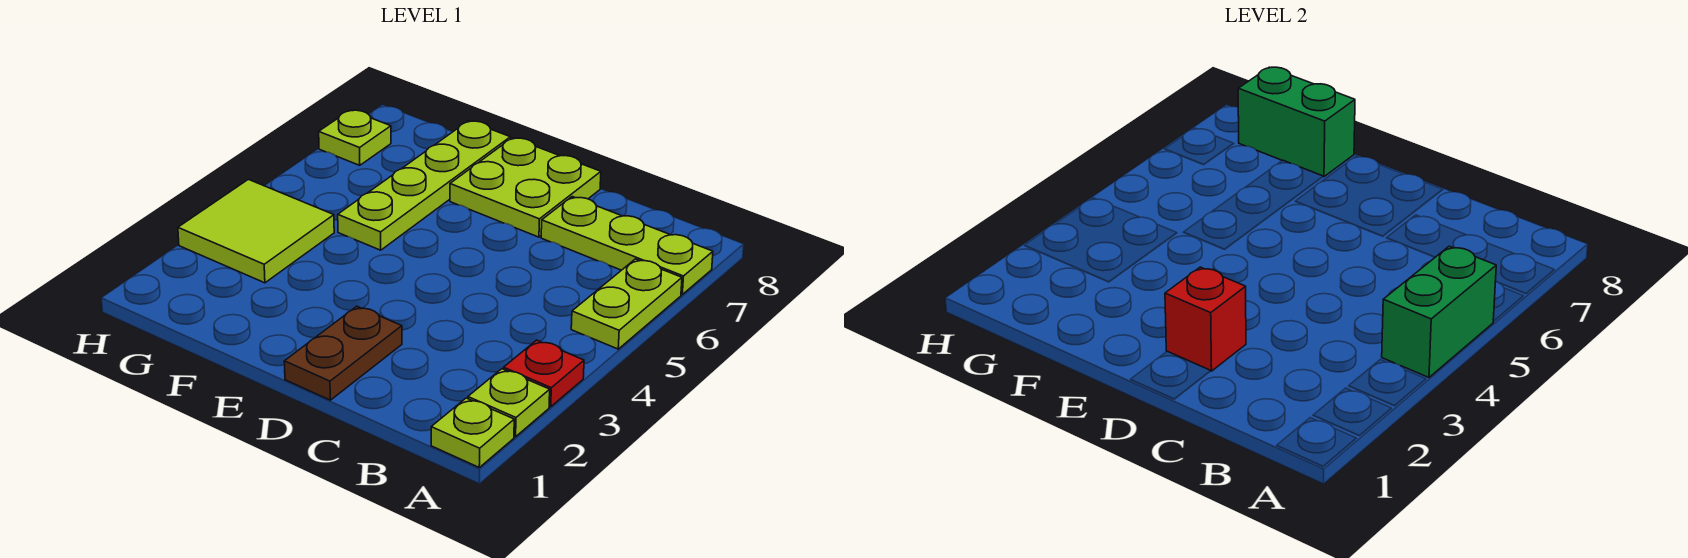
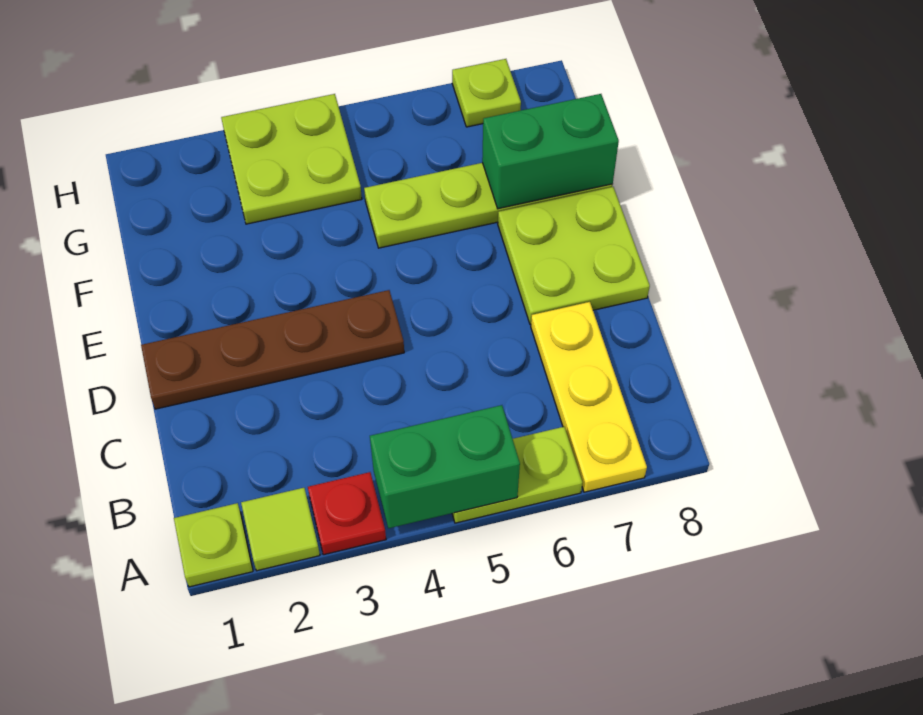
lime plate A2 level 1 -> lime tile A2 level 1
lime plate A7:C7 level 1 -> yellow plate A7:C7 level 1
brown plate D1:D2 level 1 -> brown plate D1:D4 level 1
red brick D2 level 2 -> none
green brick F8:G8 level 2 -> green brick F7:F8 level 2
lime tile G3:H4 level 1 -> lime plate G3:H4 level 1

